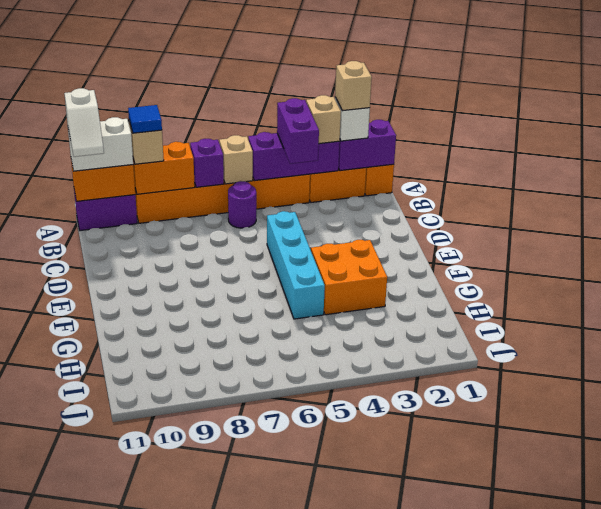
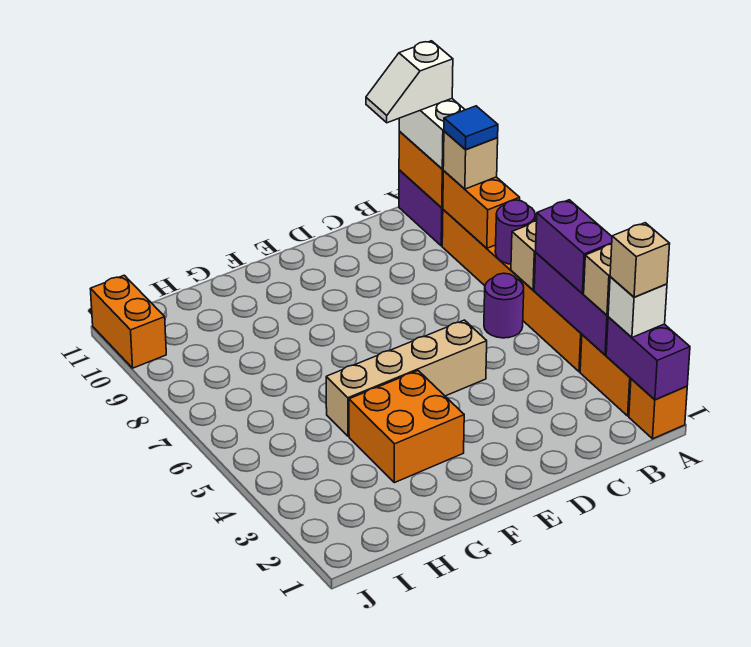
purple brick A4:B4 level 3 -> purple brick A4:A5 level 3
purple brick A7 level 2 -> purple round brick A7 level 2
cyan brick D5:G5 level 1 -> tan brick D5:G5 level 1
none -> orange brick J10:J11 level 1

